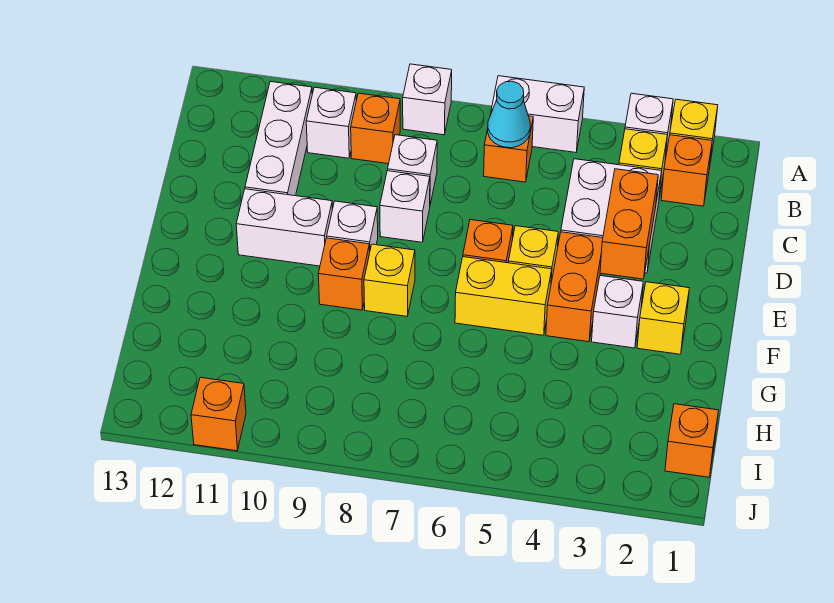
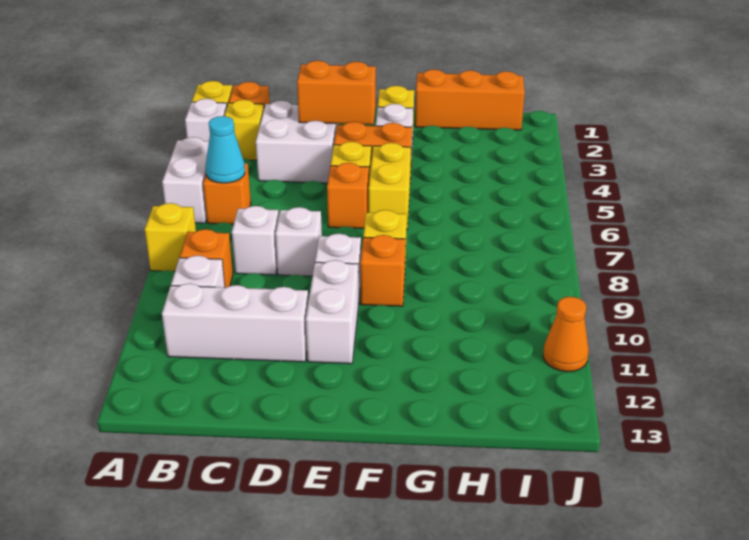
white brick A8 level 1 -> yellow brick A8 level 1
orange brick I1 level 1 -> orange brick G1:I1 level 1
orange brick J11 level 1 -> orange cone J11 level 1

